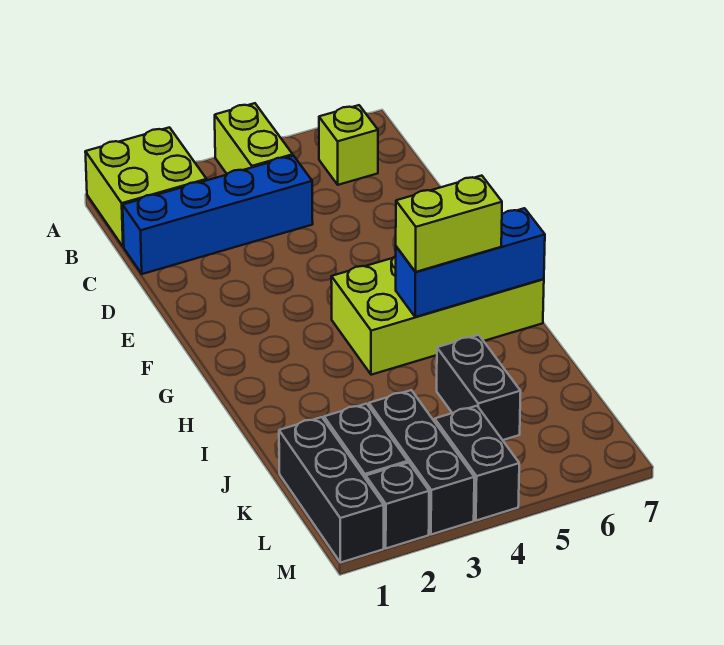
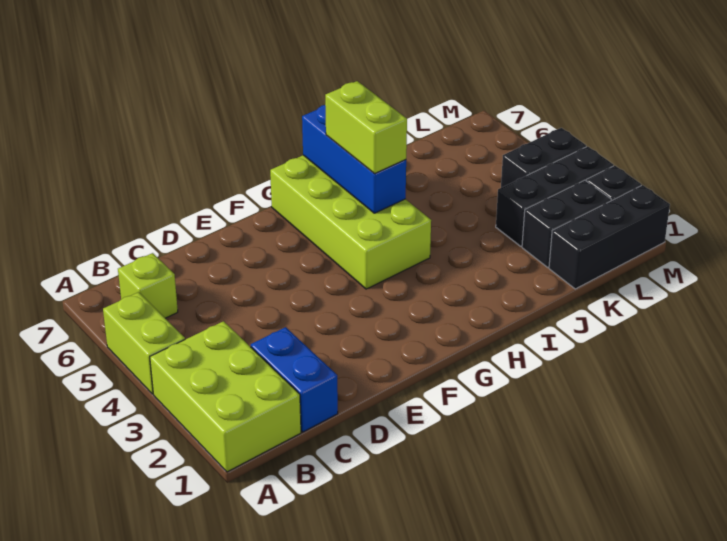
lime brick A1:B2 level 1 -> lime brick A1:B3 level 1
lime brick A4:B4 level 1 -> lime brick A4:A5 level 1
blue brick C1:C4 level 1 -> blue brick C1:C2 level 1
black brick J5:K5 level 1 -> none

